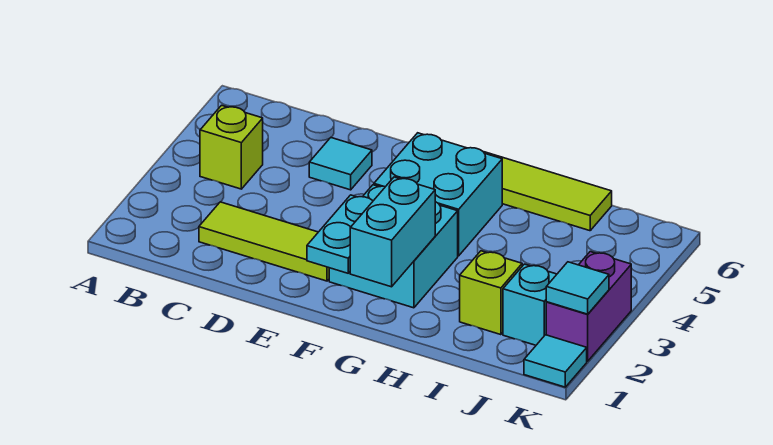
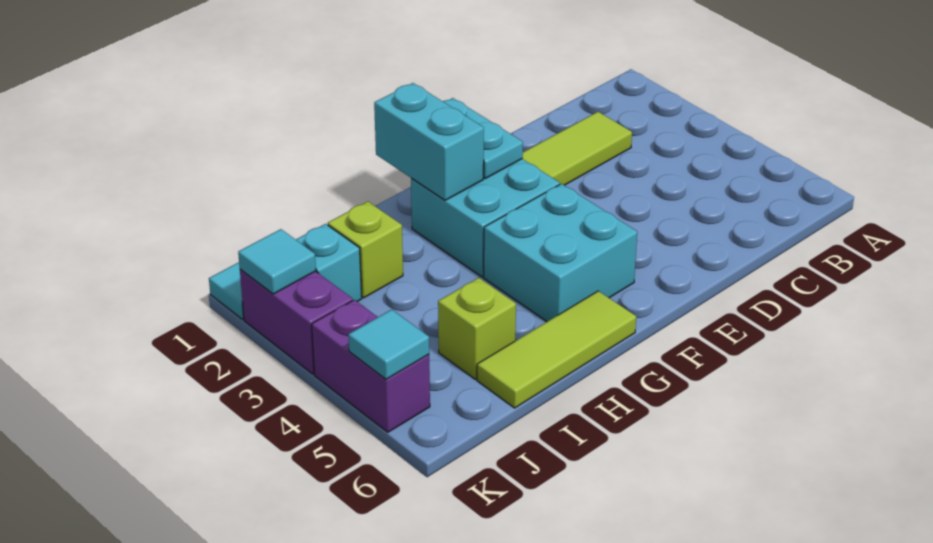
lime brick B4 level 1 -> lime brick I5 level 1
cyan tile D5 level 1 -> cyan tile K5 level 2
none -> purple brick K4:K5 level 1

